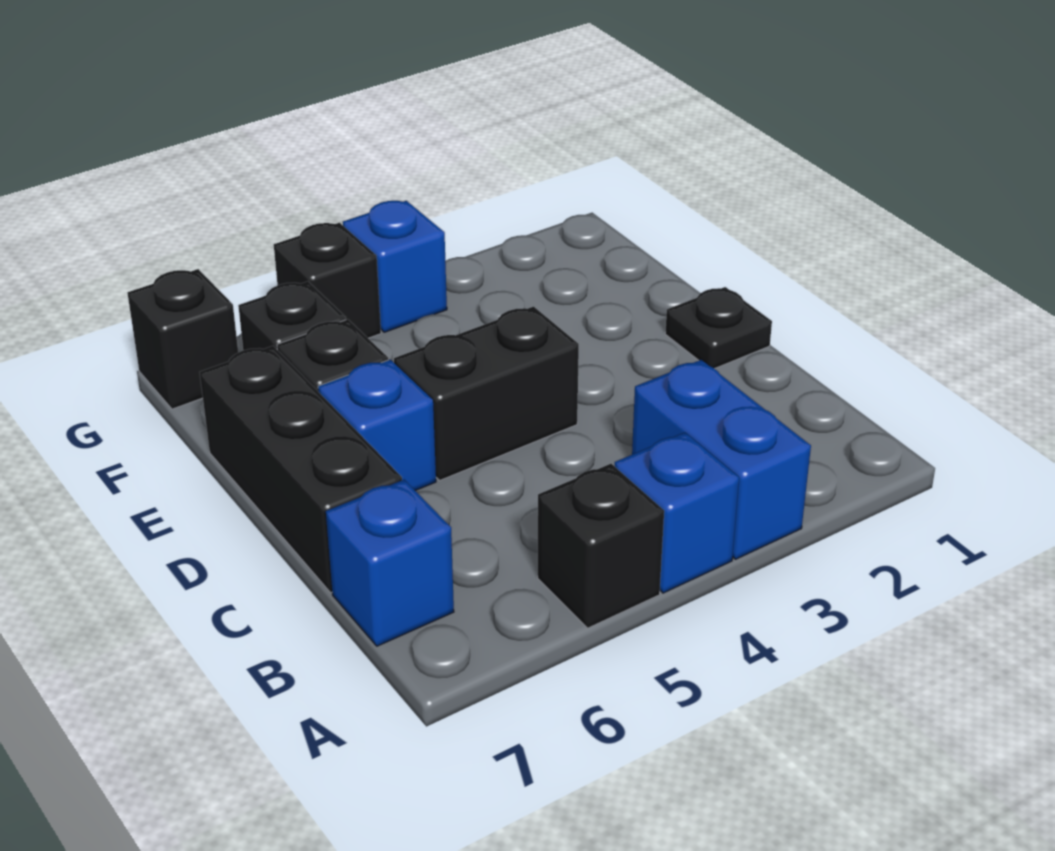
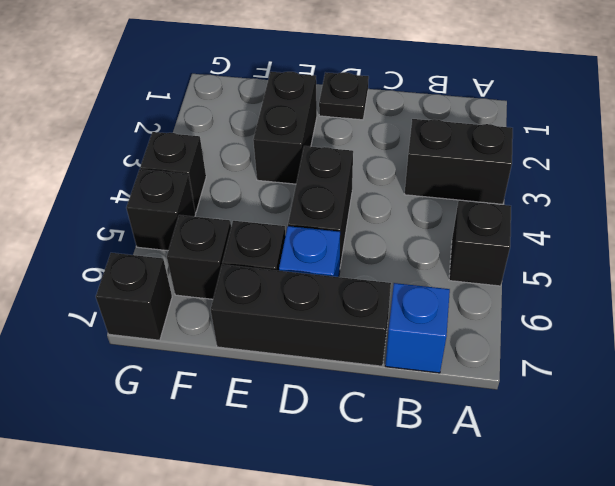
blue brick A3:B3 level 1 -> black brick A3:B3 level 1
blue brick A4 level 1 -> none
none -> black brick E2:E3 level 1
blue brick G4 level 1 -> black brick G4 level 1

